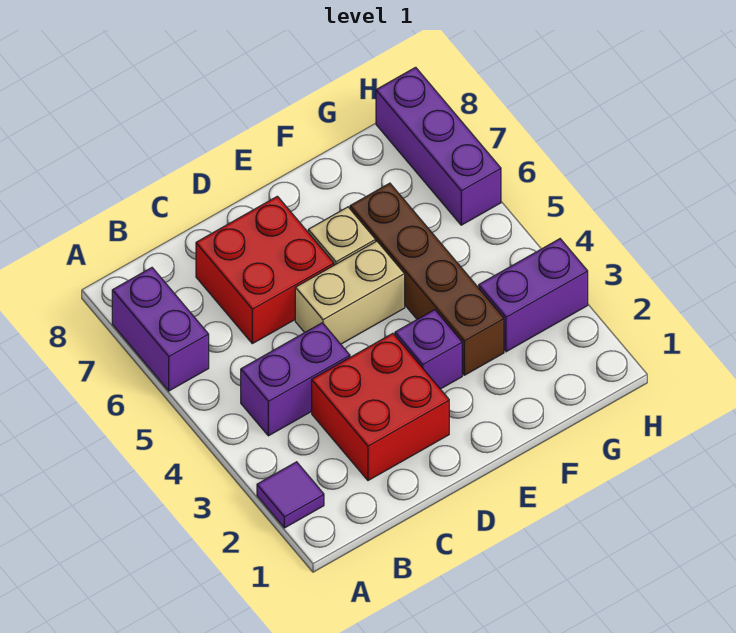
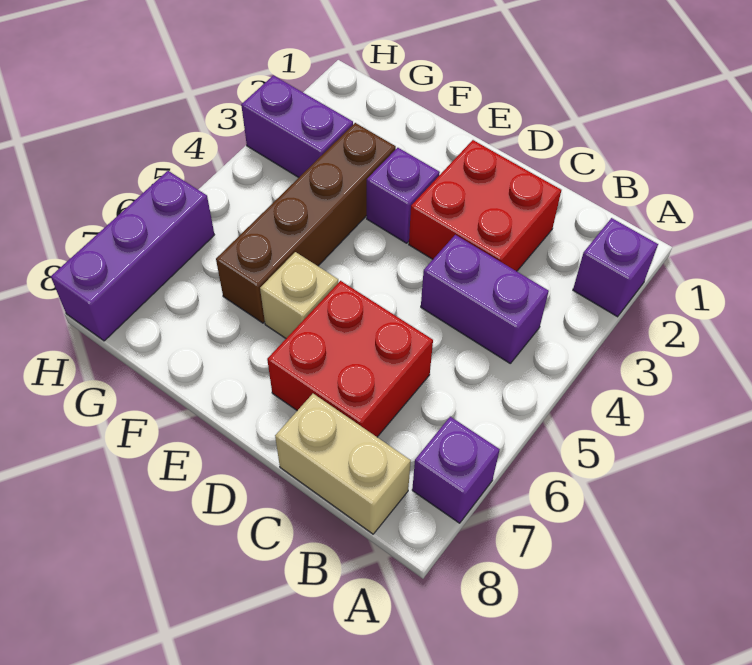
purple tile A2 level 1 -> purple brick A2 level 1
purple brick A6:A7 level 1 -> purple brick A7 level 1
tan brick D5:E5 level 1 -> tan brick B8:C8 level 1

